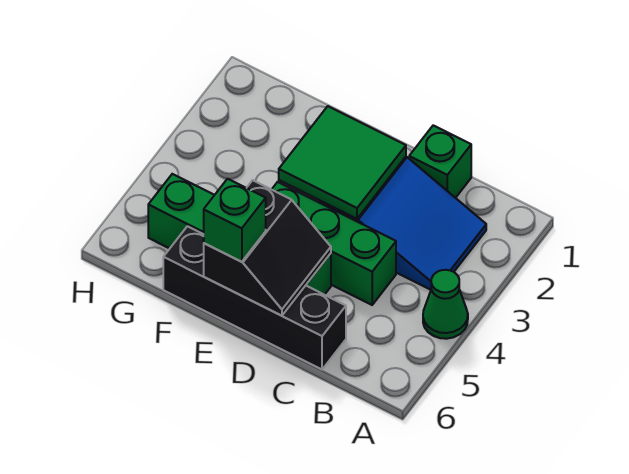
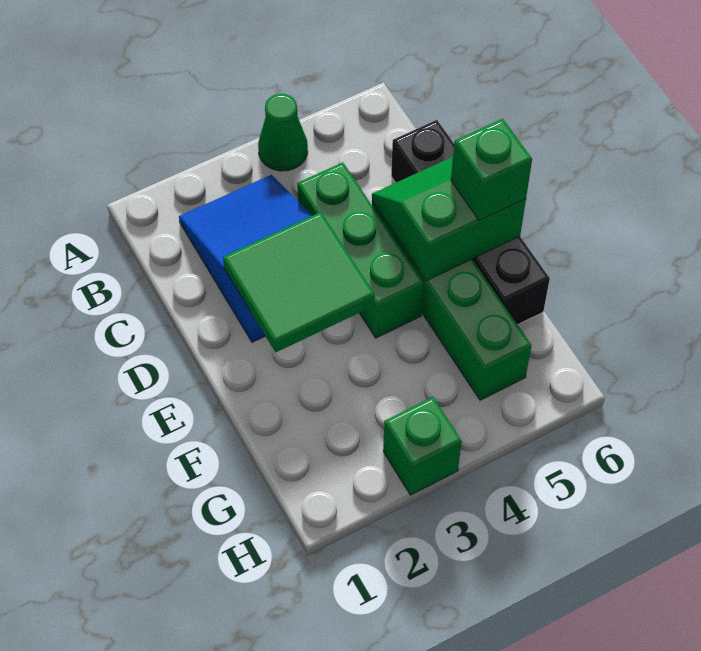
green brick C1 level 1 -> green brick H3 level 1
black slope D5:E6 level 2 top E -> green slope D5:E6 level 2 top E

